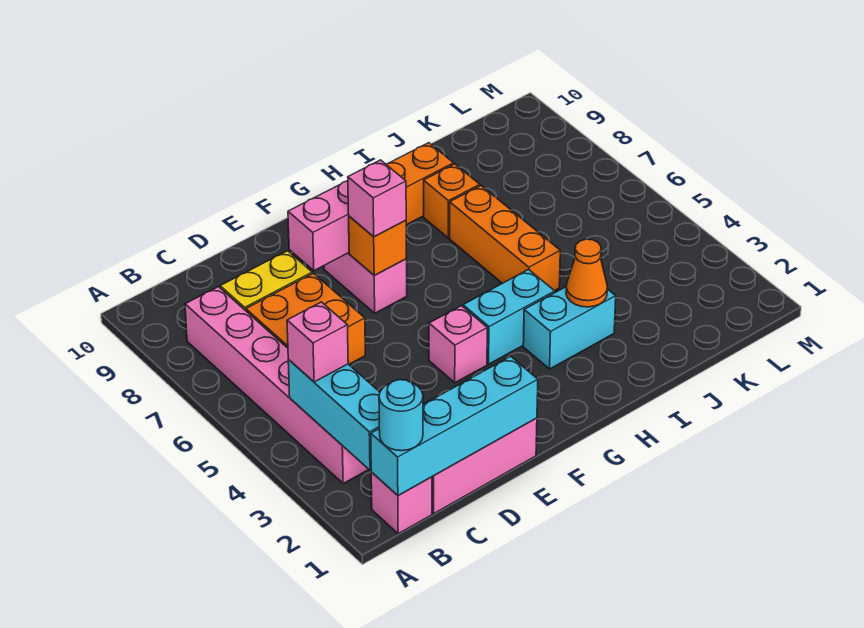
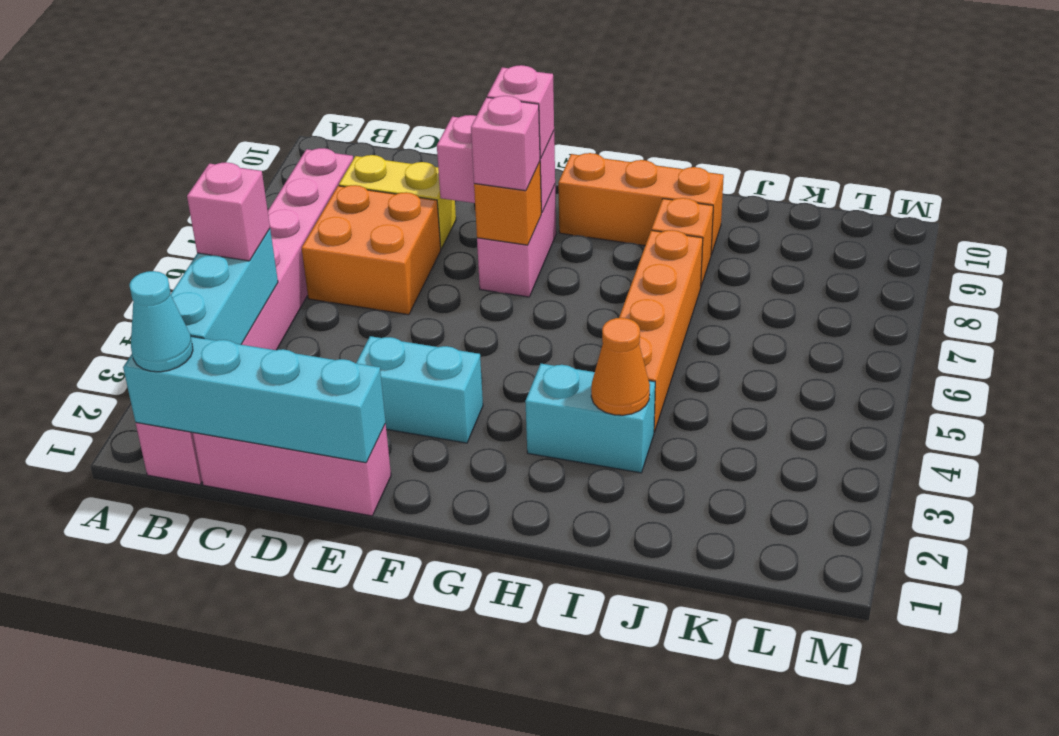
cyan round brick B1 level 3 -> cyan cone B1 level 3
pink brick F4 level 1 -> pink brick F8 level 3
cyan brick G4:H4 level 1 -> cyan brick E3:F3 level 1
orange brick I5:I7 level 1 -> orange brick I4:I7 level 1

